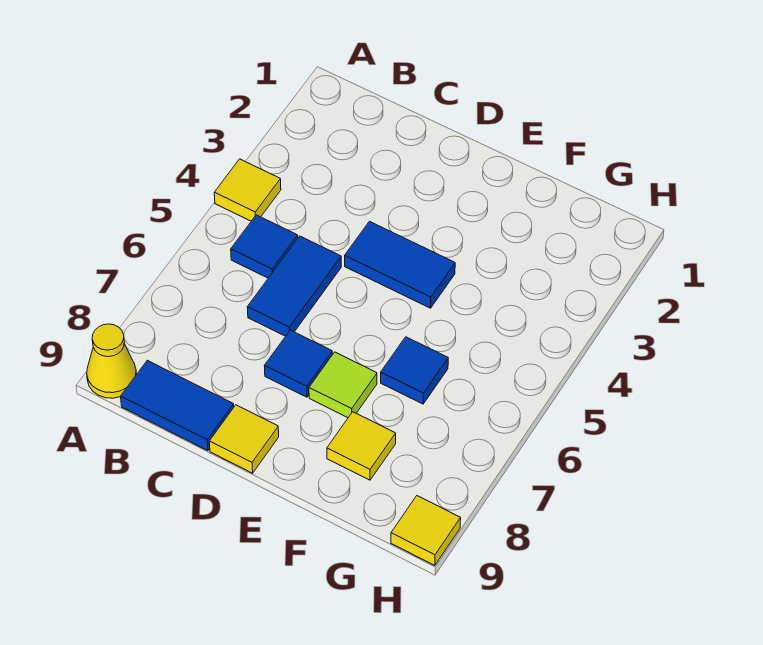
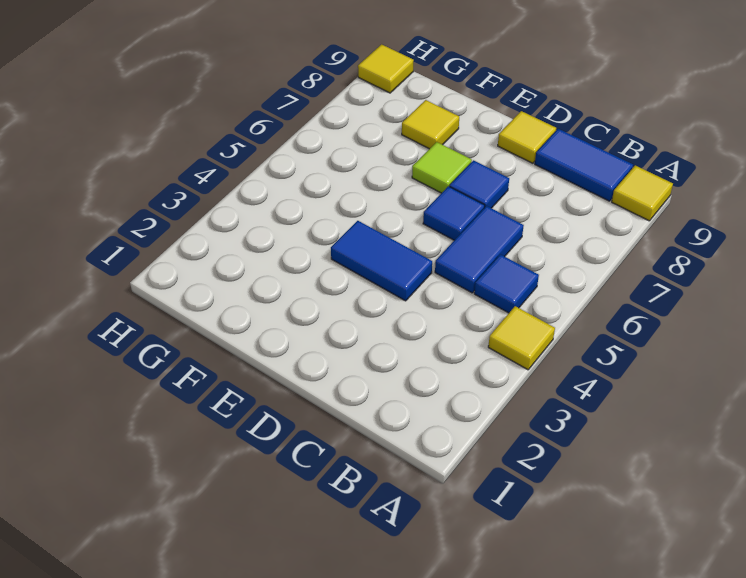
yellow cone A9 level 1 -> yellow tile A9 level 1
blue tile F6 level 1 -> blue tile D6 level 1

